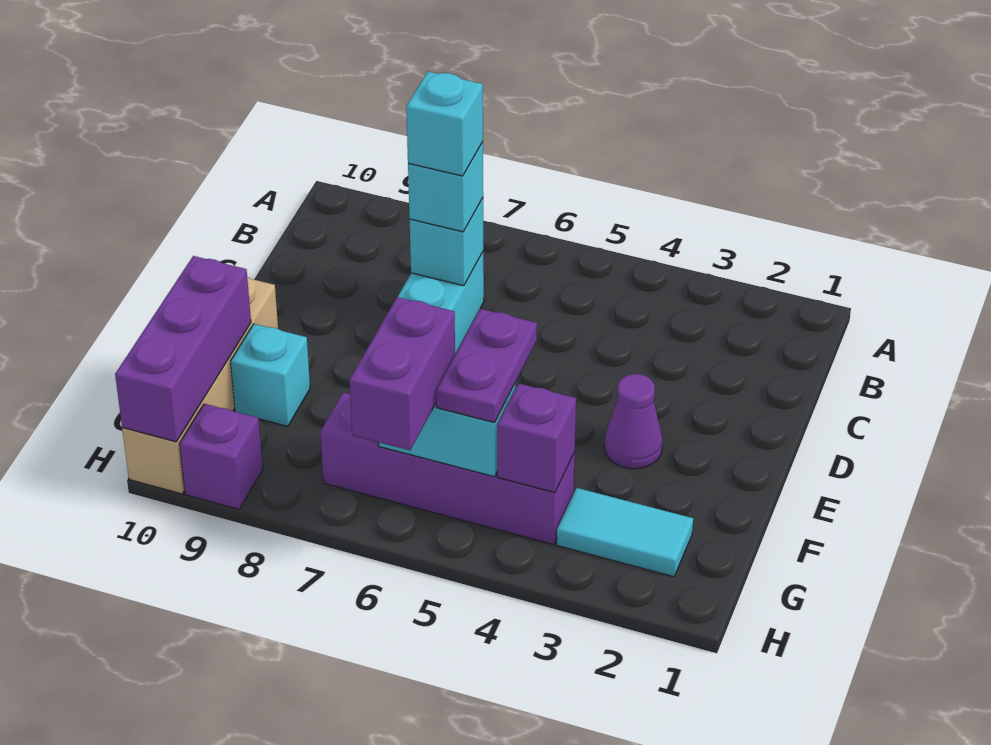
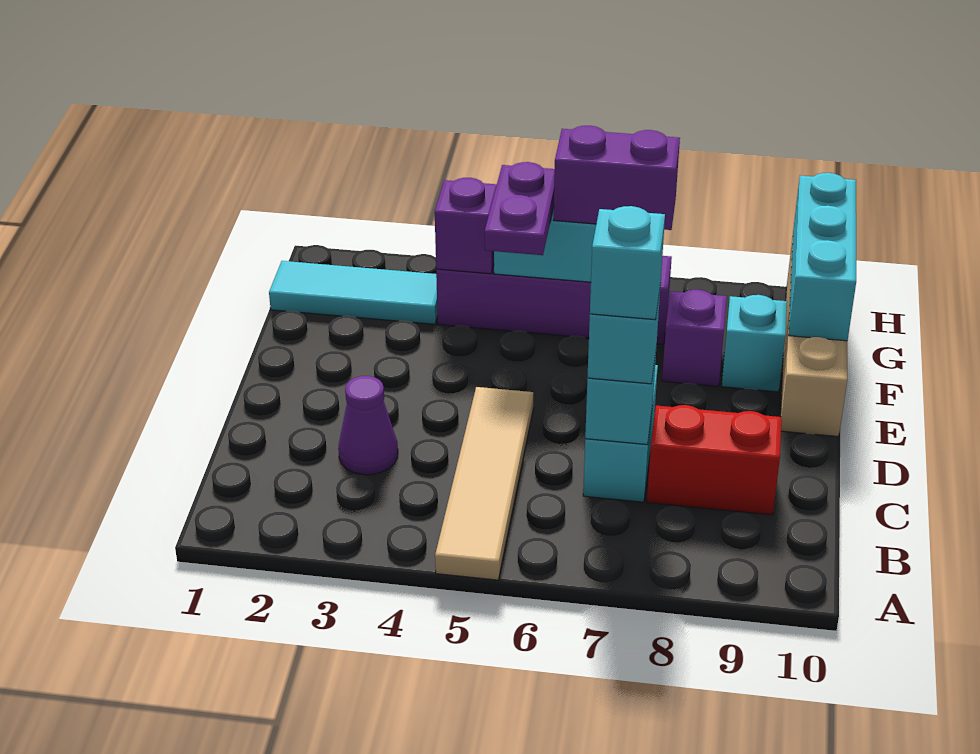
none -> tan tile A5:D5 level 1
none -> red brick C8:C9 level 1
purple cone E3 level 1 -> purple cone C3 level 1
purple brick F10:H10 level 2 -> cyan brick F10:H10 level 2
cyan tile G2:G3 level 1 -> cyan tile G1:G3 level 1
purple brick G6:H6 level 3 -> purple brick G6:G7 level 3
purple brick H9 level 1 -> purple brick F8 level 1

